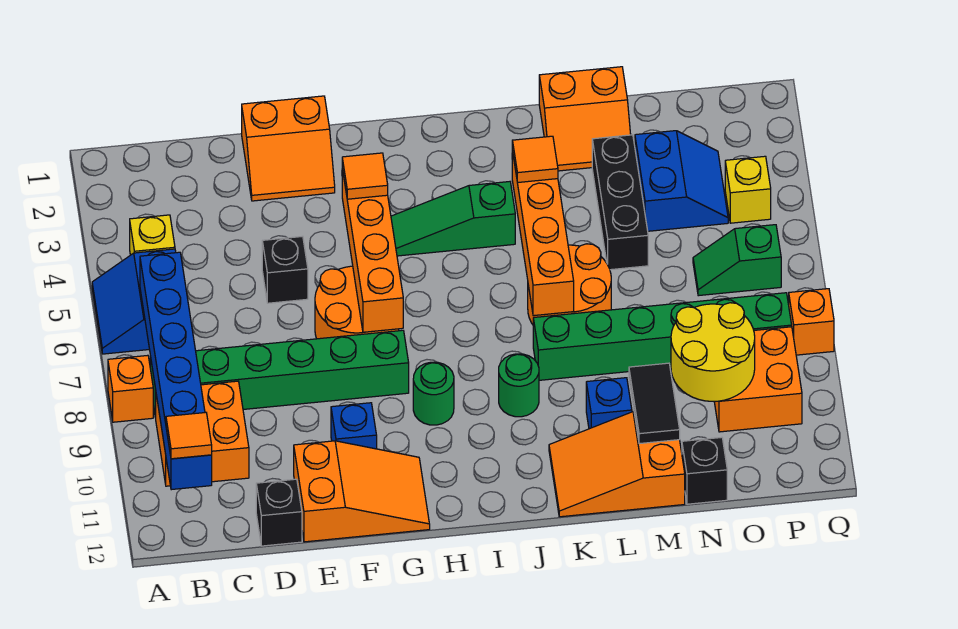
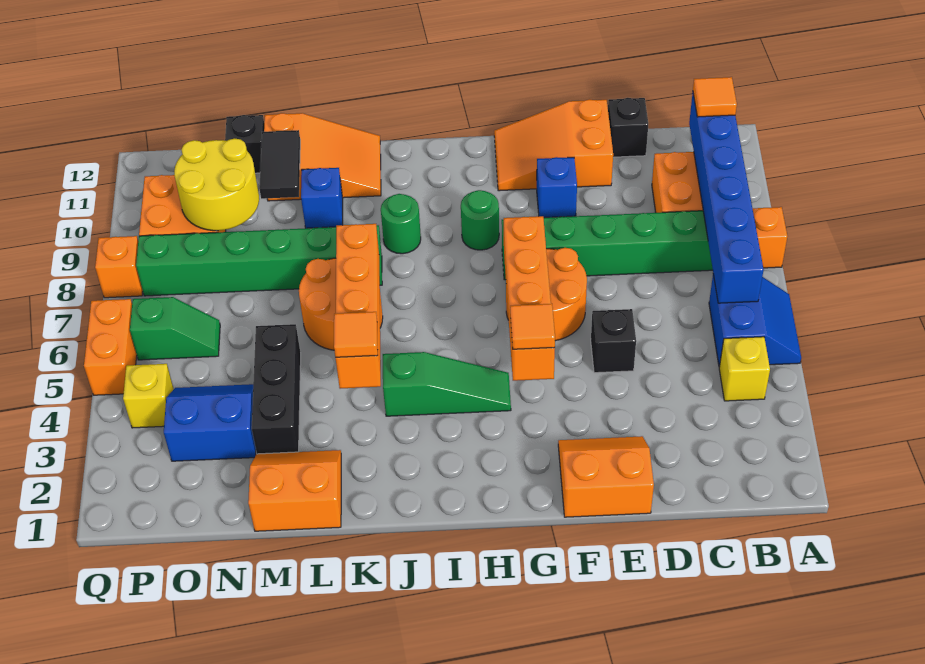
blue slope N3:O4 level 1 top N -> blue slope N3:O4 level 1 top 3
none -> orange brick Q5:Q6 level 1

